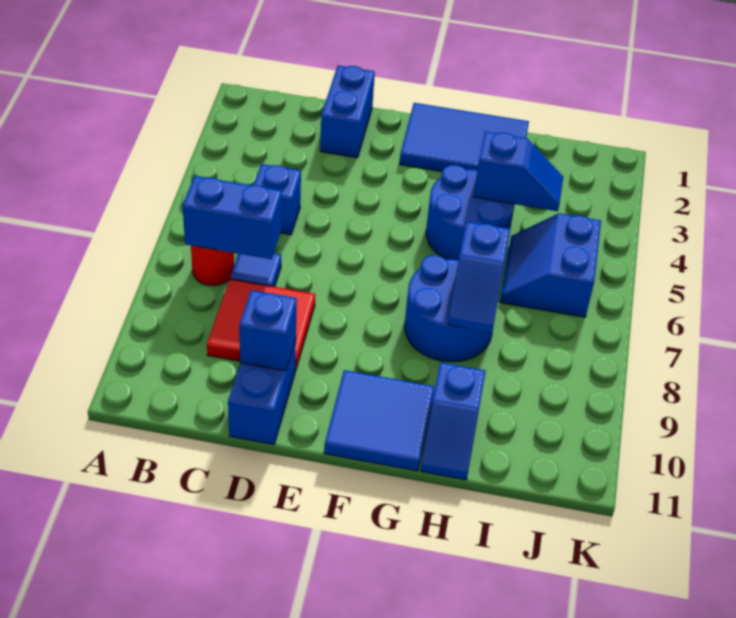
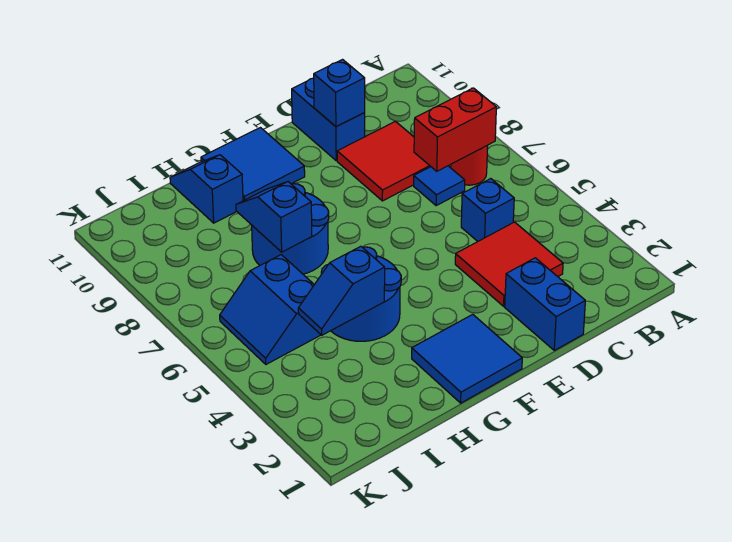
blue brick B7:C7 level 2 -> red brick B7:C7 level 2
none -> red tile C3:D4 level 1
blue tile F1:H2 level 1 -> blue tile F1:G2 level 1
blue slope I5:J6 level 1 top J -> blue slope I5:J6 level 1 top I

